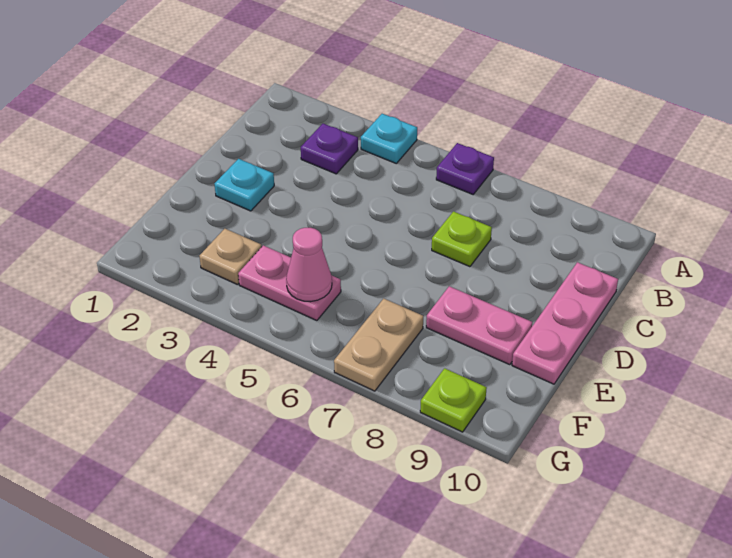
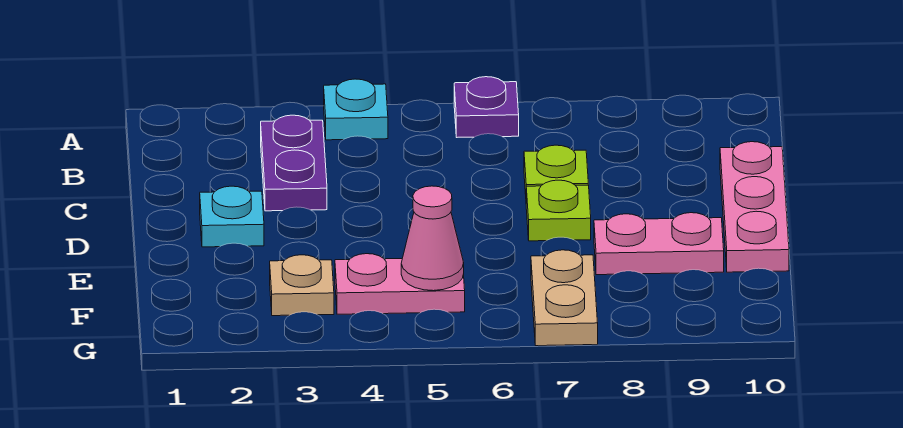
purple plate B3 level 1 -> purple plate B3:C3 level 1
lime plate G9 level 1 -> lime plate D7 level 1

